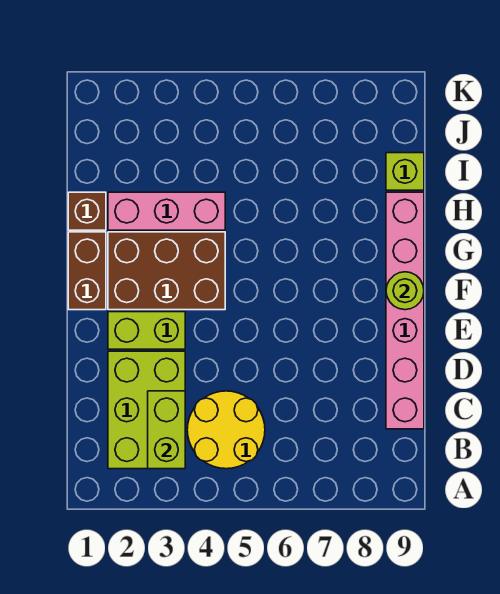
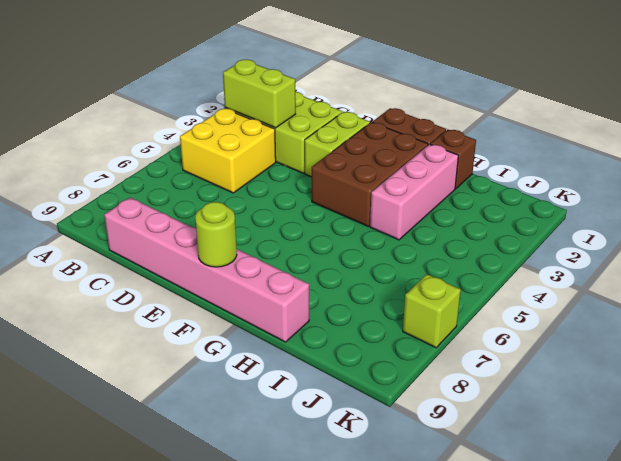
yellow round brick B4:C5 level 1 -> yellow brick B4:C5 level 1
lime brick I9 level 1 -> lime brick K7 level 1

